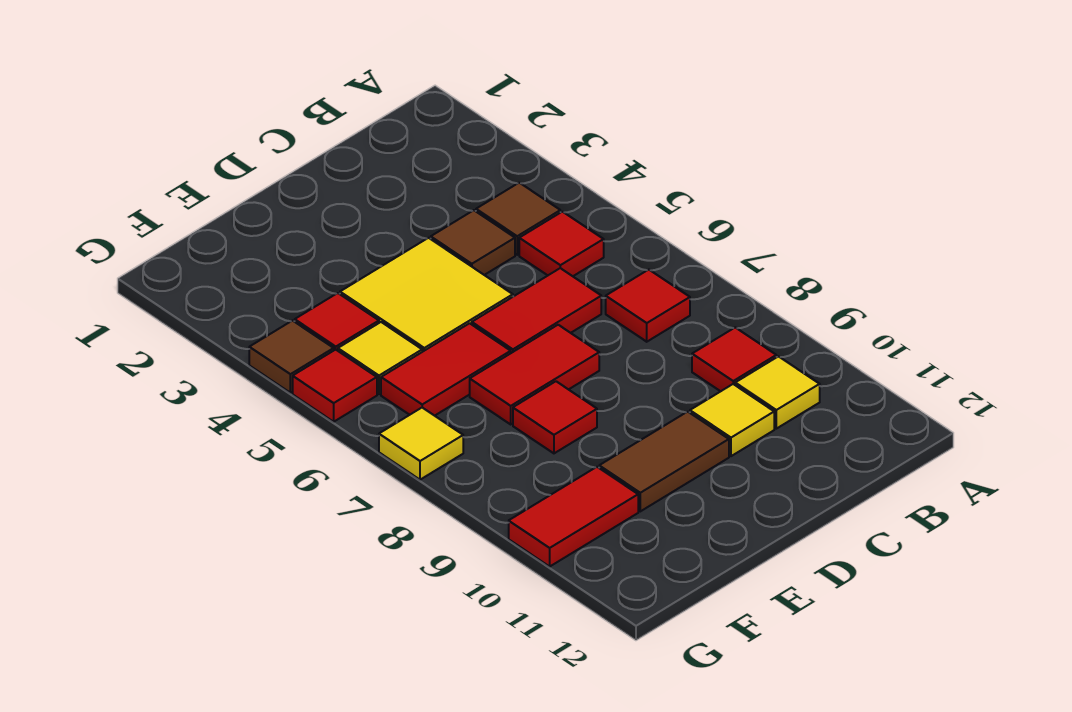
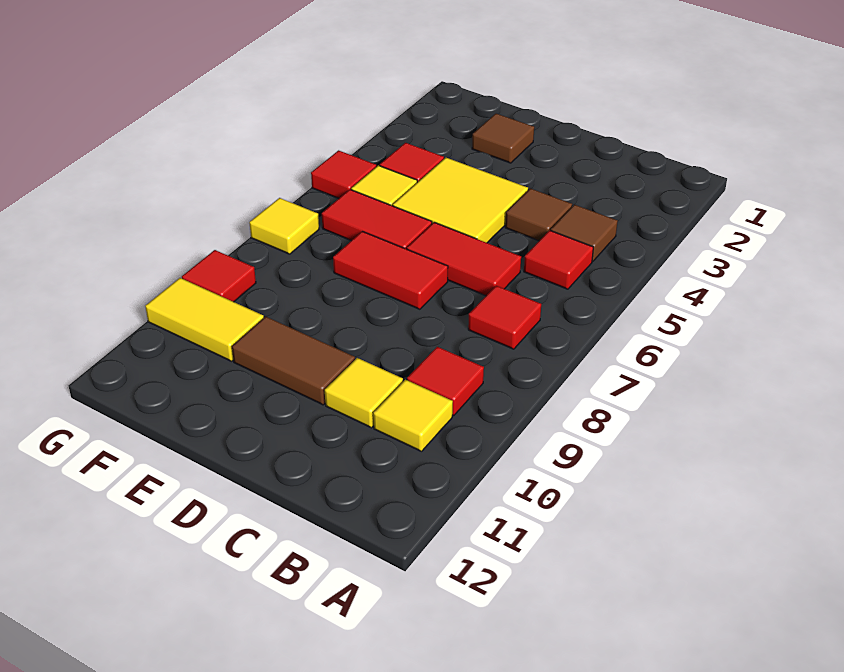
red tile E8 level 1 -> red tile G9 level 1
red tile F10:G10 level 1 -> yellow tile F10:G10 level 1
brown tile G4 level 1 -> brown tile E2 level 1

